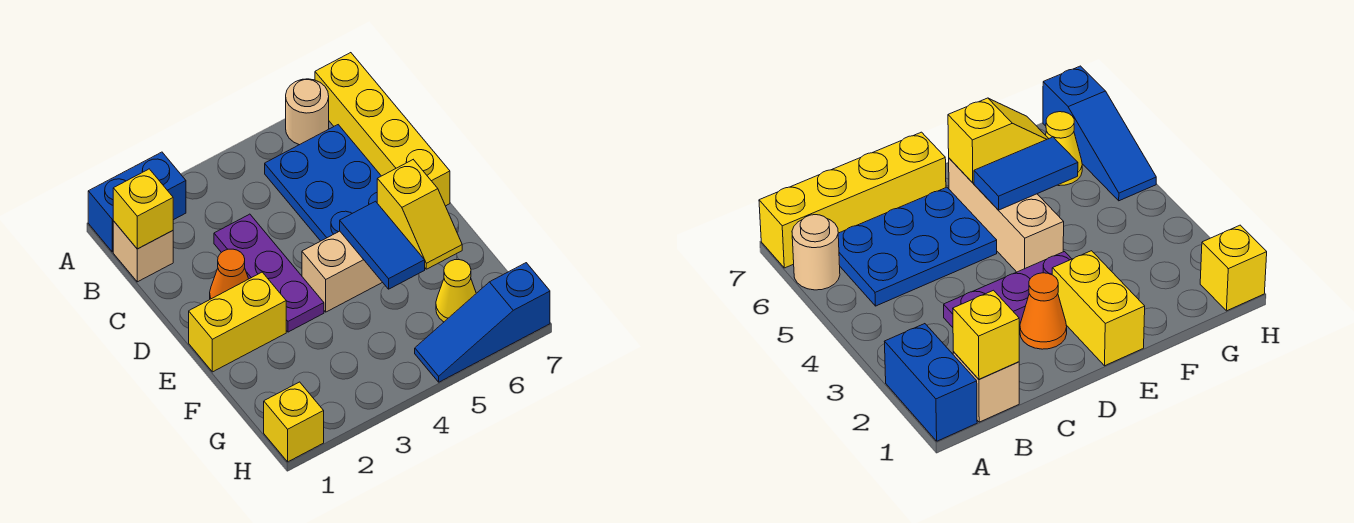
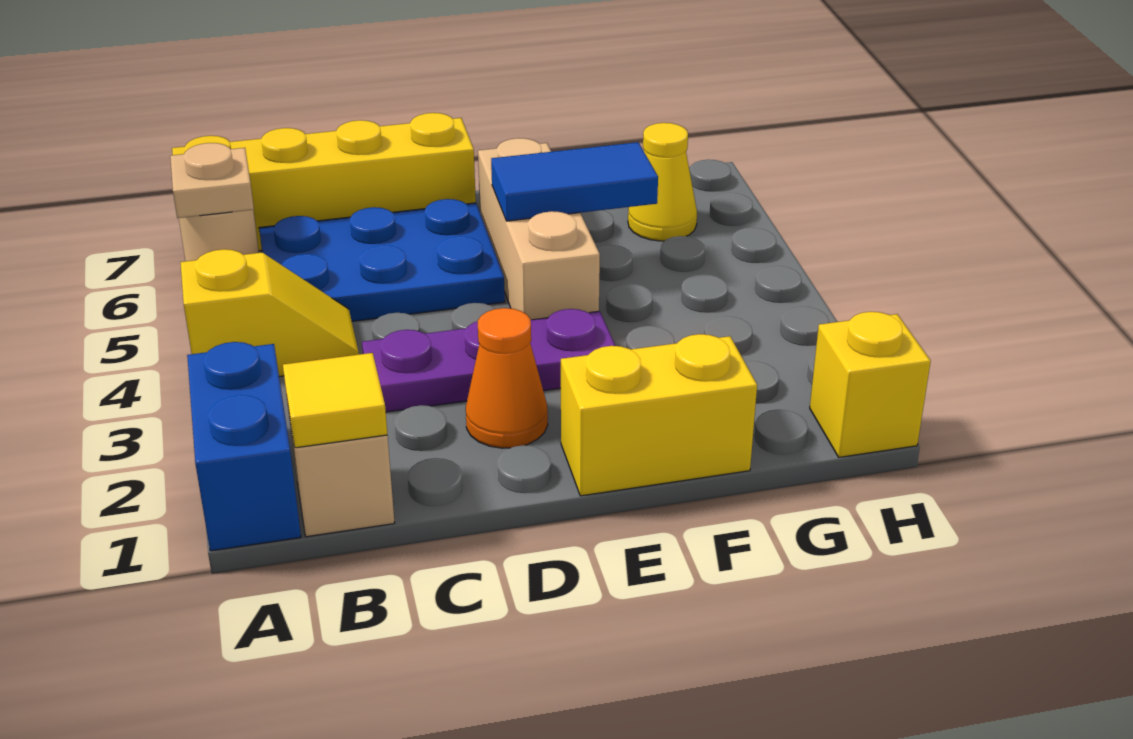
none -> tan plate A6 level 2
yellow brick B1 level 2 -> yellow tile B1 level 2
yellow brick E1:E2 level 1 -> yellow brick E1:F1 level 1
yellow slope E6:F6 level 2 top E -> yellow slope A4:B4 level 1 top A
blue slope H5:H7 level 1 top 7 -> none

